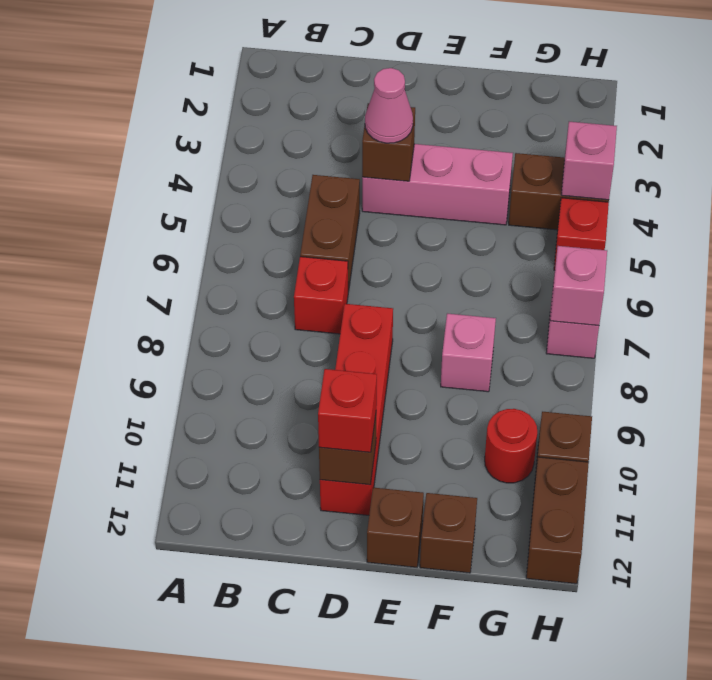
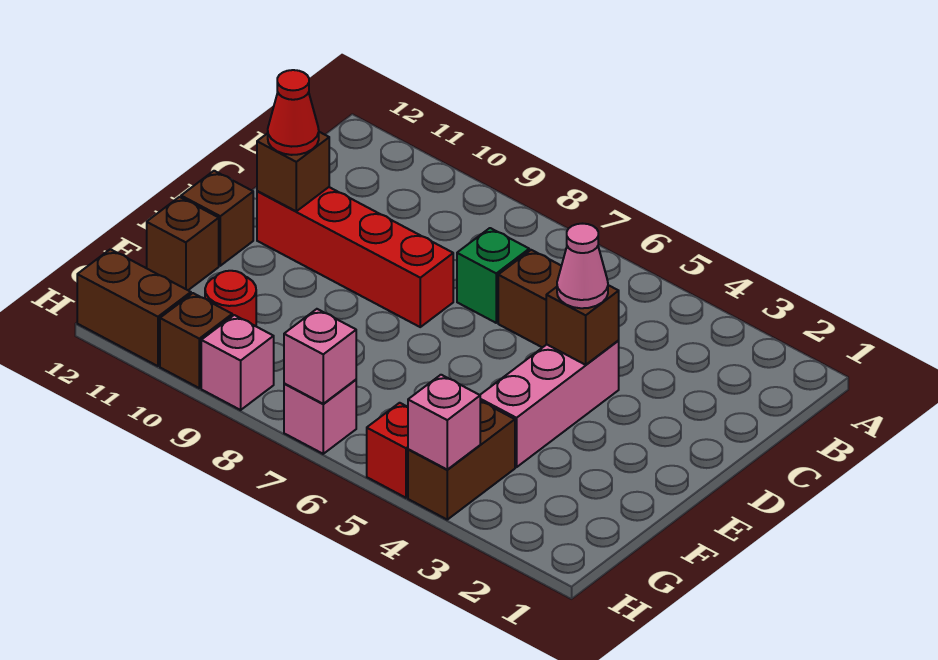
red brick C7 level 1 -> green brick C7 level 1
red brick D11 level 3 -> red cone D11 level 3
pink brick F8 level 1 -> pink brick H9 level 1

